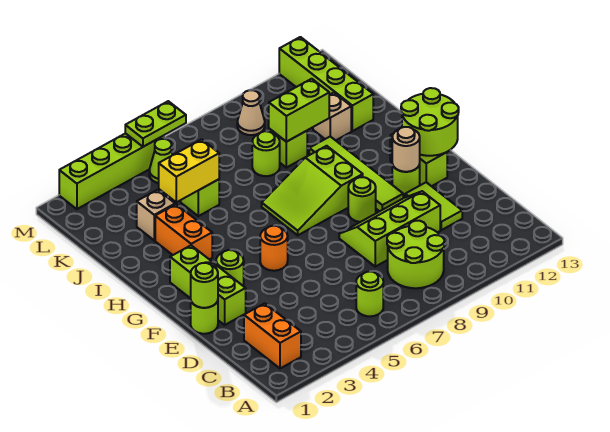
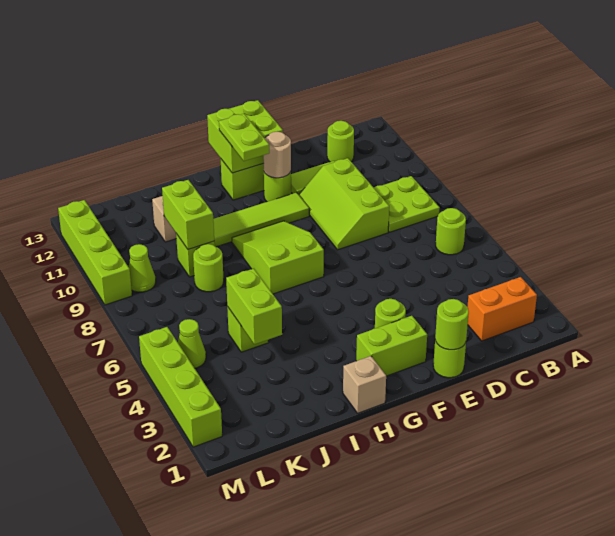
lime round brick B8:C9 level 1 -> lime plate B8:C9 level 1
lime brick E2:G2 level 1 -> lime brick F2:G2 level 1
orange round brick F5 level 1 -> none
lime round brick F9 level 1 -> lime round brick C12 level 1
lime round brick F12:G13 level 2 -> lime brick F12:G13 level 2
lime slope G7:H9 level 1 top 9 -> lime slope G7:H9 level 1 top 7
orange brick H3:I3 level 1 -> none
tan brick J3 level 1 -> tan brick H1 level 1
yellow brick J4:J5 level 2 -> lime brick J4:J5 level 2
lime brick J12:M12 level 1 -> lime brick M9:M12 level 1
tan cone L9 level 1 -> lime cone L9 level 1
lime plate M5:M6 level 2 -> lime plate G11:G12 level 3

